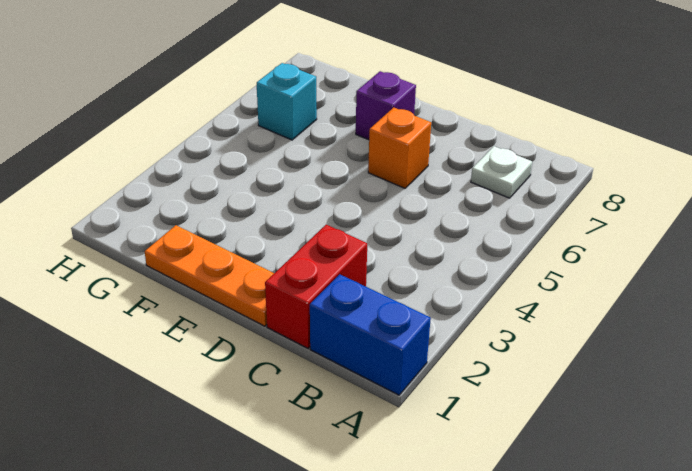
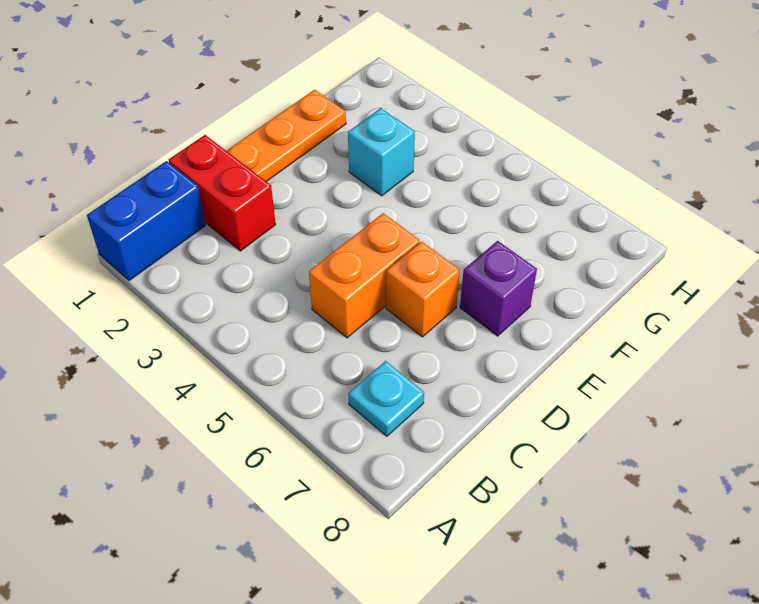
white plate B7 level 1 -> cyan plate B7 level 1
none -> orange brick C5:D5 level 1
cyan brick G6 level 1 -> cyan brick F3 level 1

